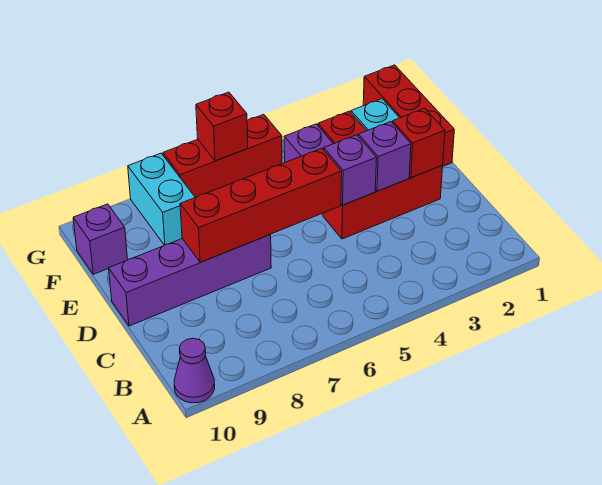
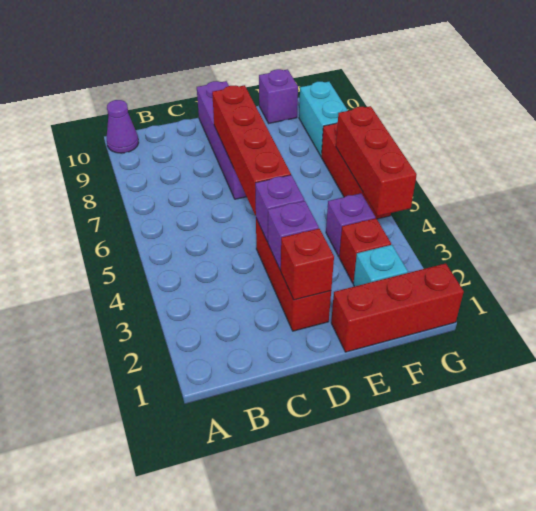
cyan brick F8:G8 level 1 -> cyan brick G8:G9 level 1
red brick G6 level 2 -> red brick G4:G6 level 2

